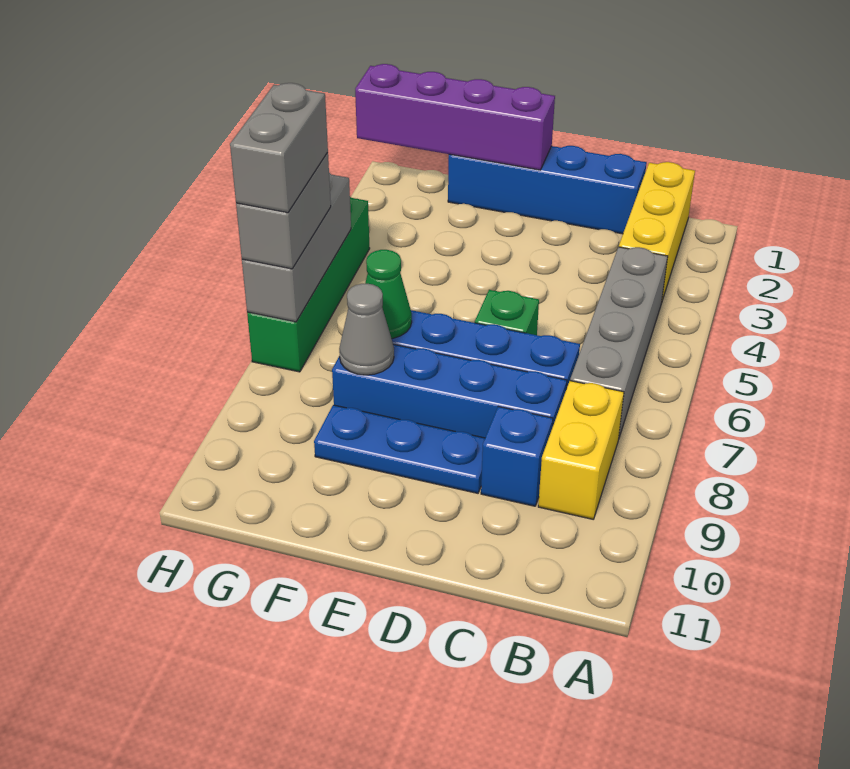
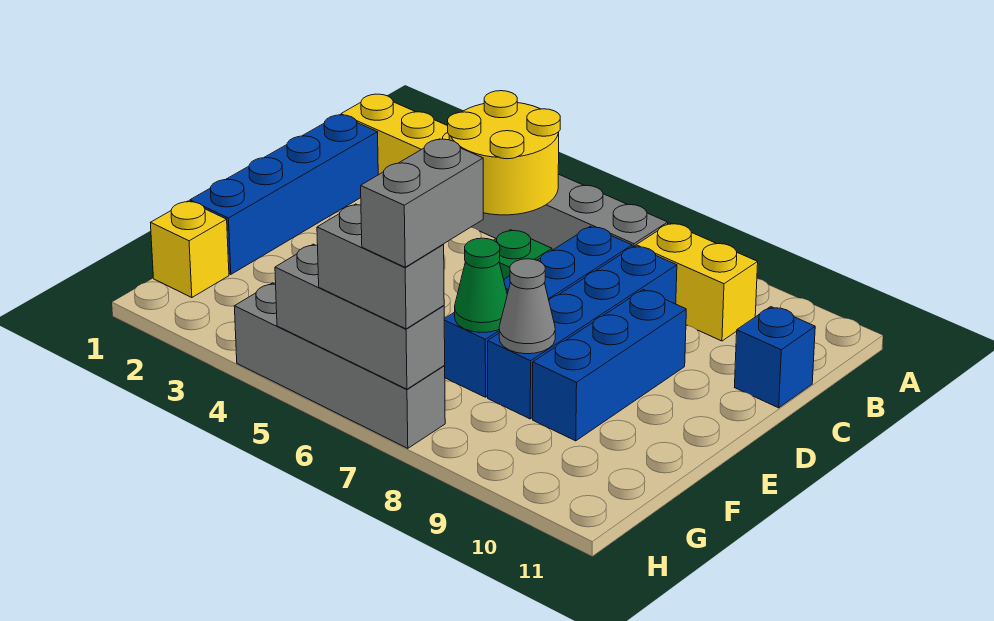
none -> yellow round brick B4:C5 level 2
blue brick C9 level 1 -> blue brick C11 level 1
blue plate D9:F9 level 1 -> blue brick D9:F9 level 1
purple brick E1:H1 level 2 -> none
none -> yellow brick G1 level 1
green brick H4:H7 level 1 -> grey brick H4:H7 level 1
grey brick H6:H7 level 4 -> grey brick G7:H7 level 4

